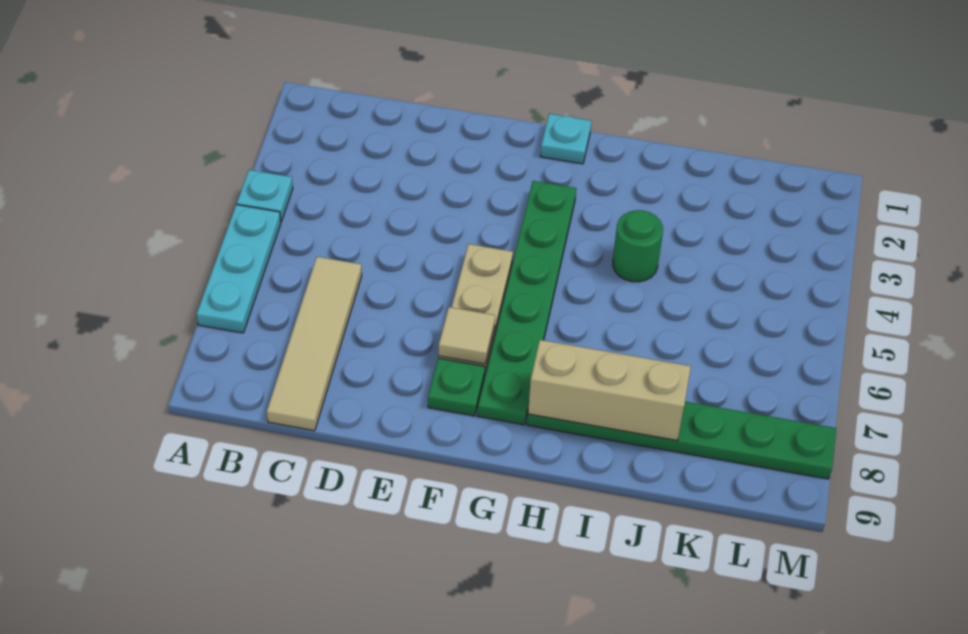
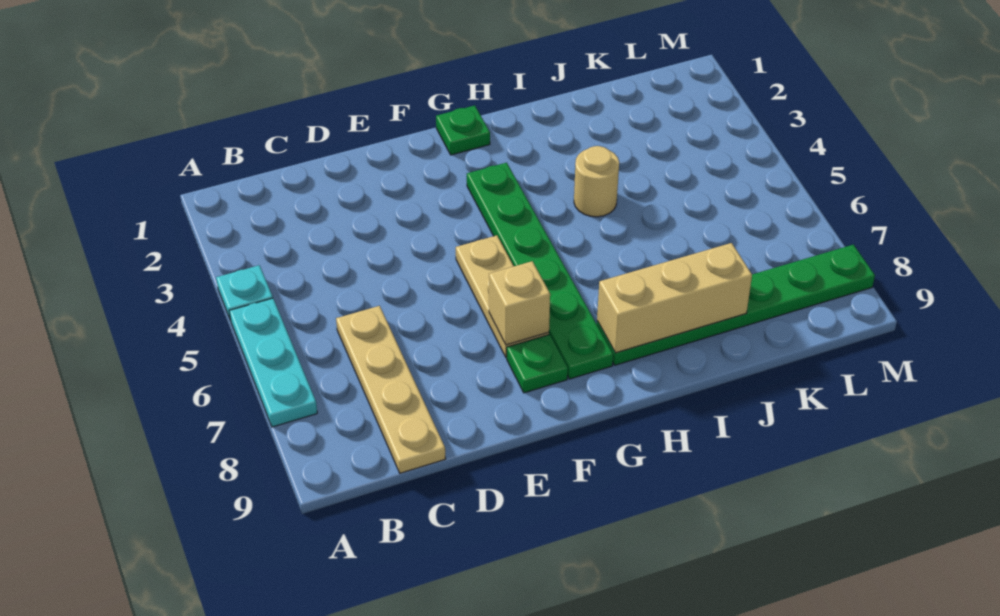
tan tile C6:C9 level 1 -> tan plate C6:C9 level 1
tan tile F7 level 2 -> tan brick F7 level 2
cyan plate G1 level 1 -> green plate G1 level 1
green round brick I4 level 1 -> tan round brick I4 level 1

